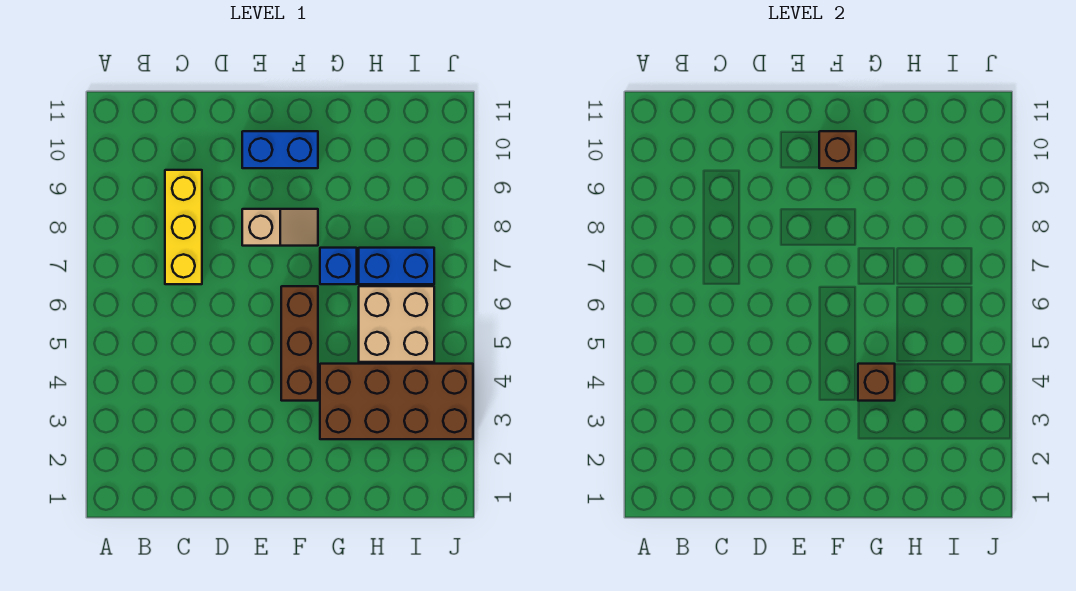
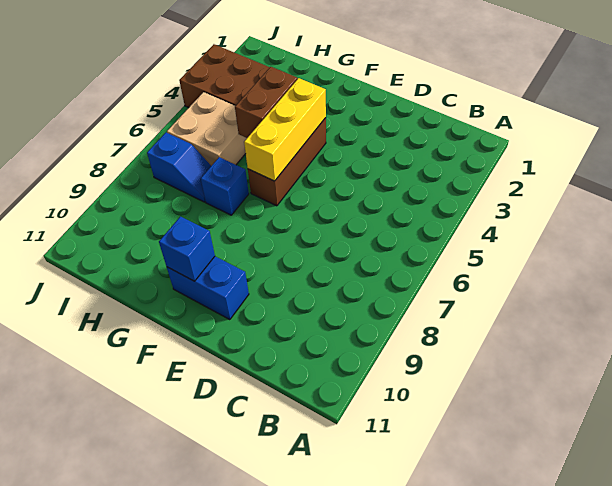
yellow brick C7:C9 level 1 -> yellow brick F4:F6 level 2
tan slope E8:F8 level 1 top E -> none
brown brick F10 level 2 -> blue brick F10 level 2
brown brick G4 level 2 -> brown brick G4:G5 level 2
blue brick H7:I7 level 1 -> blue slope H7:I7 level 1 top I

